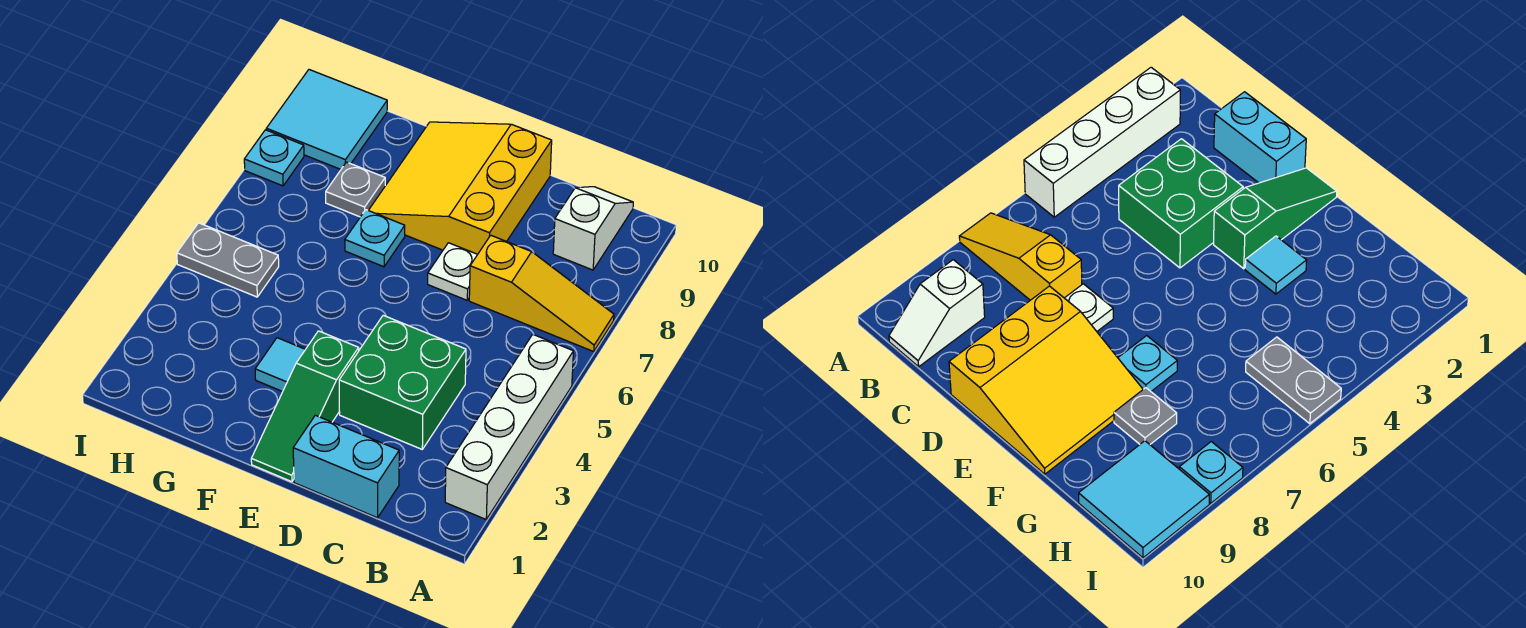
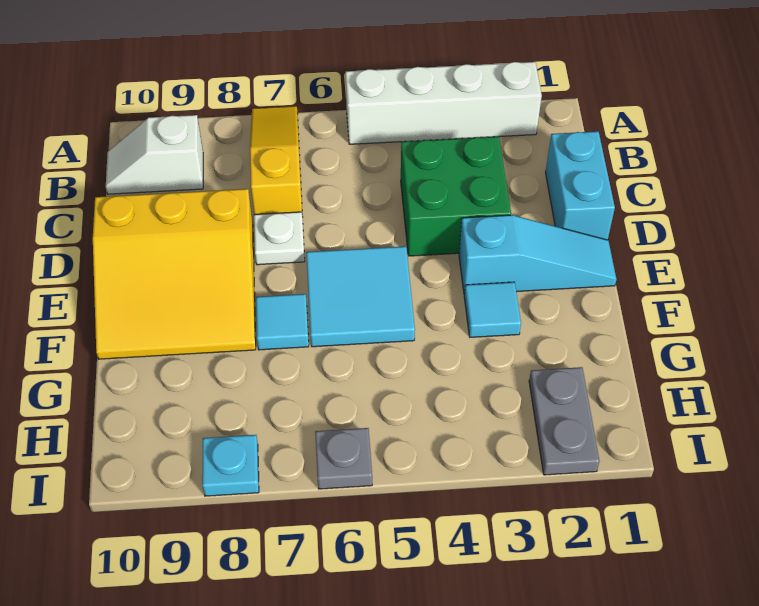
green slope E1:E3 level 1 top 3 -> cyan slope E1:E3 level 1 top 3
cyan plate F7 level 1 -> cyan tile F7 level 1
grey plate G8 level 1 -> grey plate I6 level 1
grey plate H5:I5 level 1 -> grey plate H2:I2 level 1
cyan tile H9:I10 level 1 -> cyan tile E5:F6 level 1

